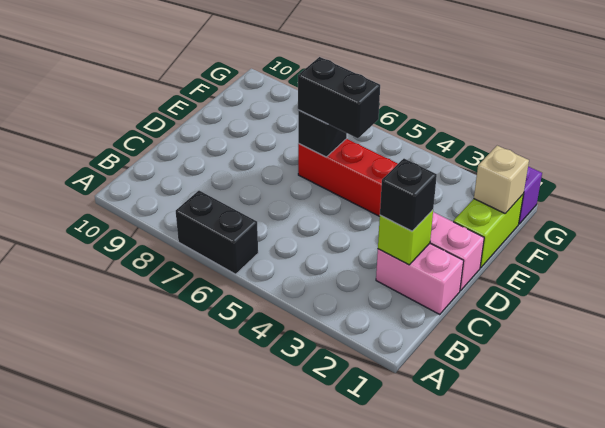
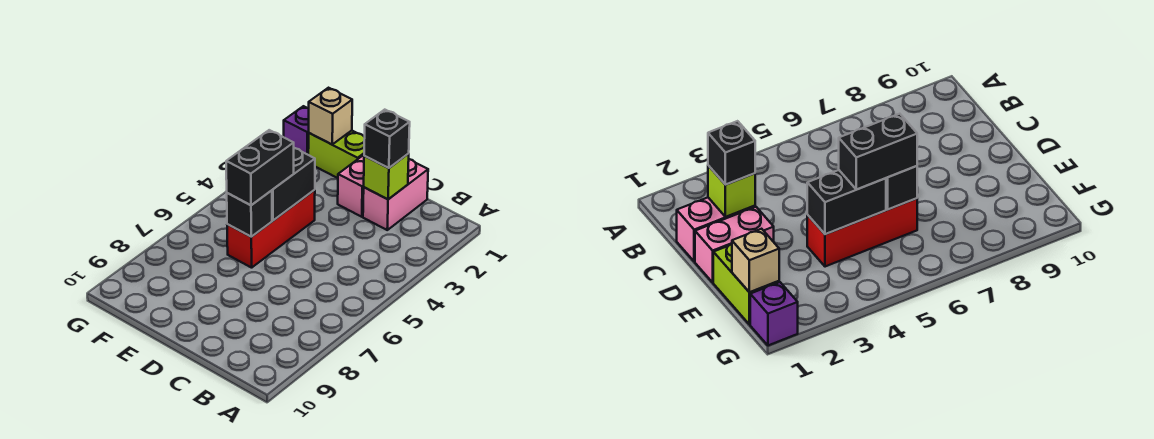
black brick A6:A7 level 1 -> black brick E4:E5 level 2

